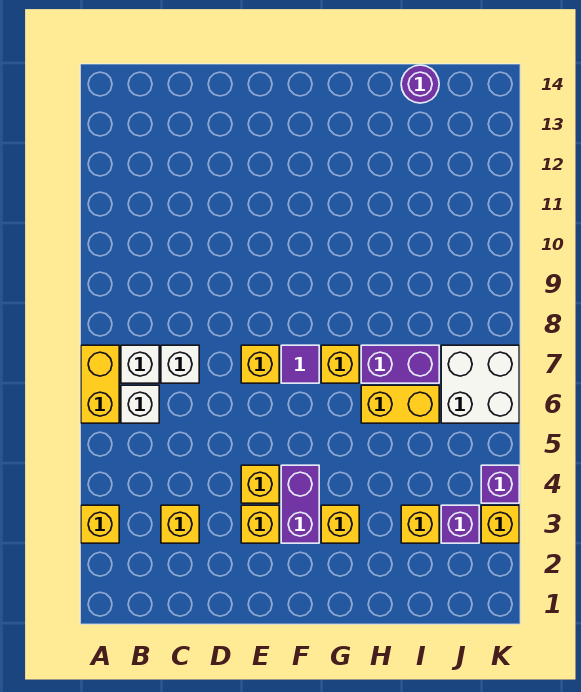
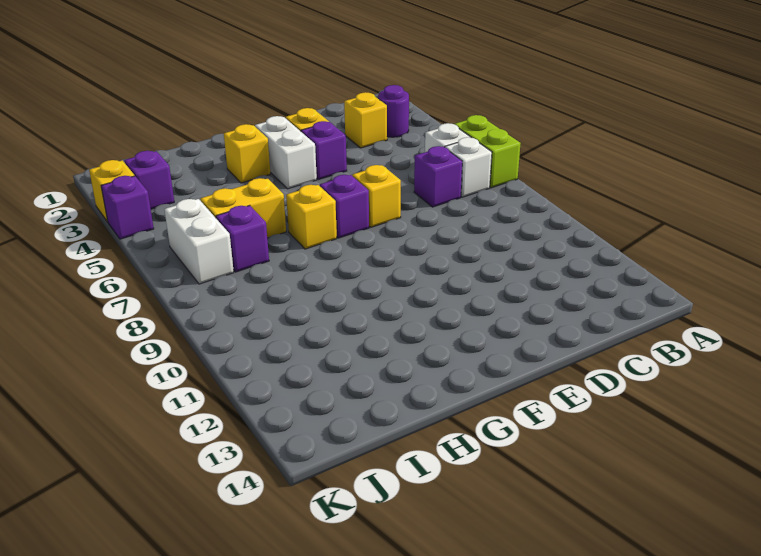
yellow brick A3 level 1 -> none
yellow brick A6:A7 level 1 -> lime brick A6:A7 level 1
white brick C7 level 1 -> purple brick C7 level 1
yellow brick E4 level 1 -> purple brick E4 level 1
purple brick F3:F4 level 1 -> white brick F3:F4 level 1
purple tile F7 level 1 -> purple brick F7 level 1
purple brick H7:I7 level 1 -> purple brick I7 level 1
yellow brick I3 level 1 -> none
purple round brick I14 level 1 -> purple round brick B3 level 1
white brick J6:K7 level 1 -> white brick J6:J7 level 1

